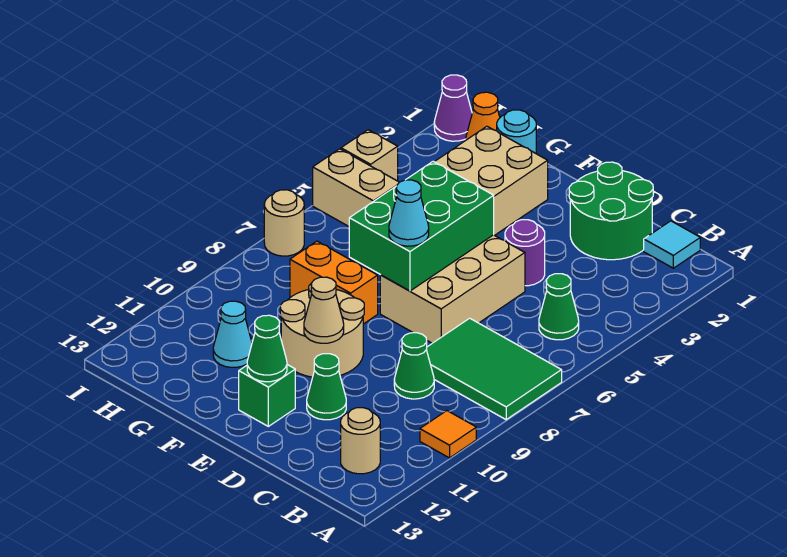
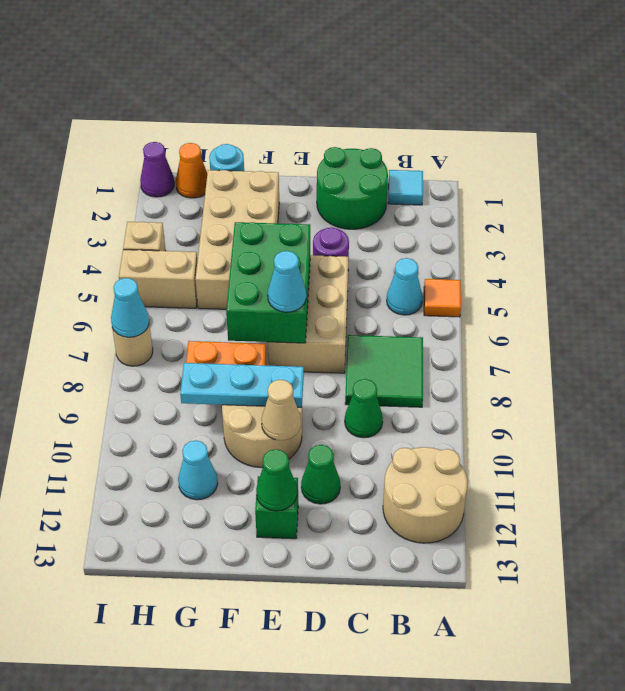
green tile A7:C8 level 1 -> green tile B7:C8 level 1
orange tile A10 level 1 -> orange tile A5 level 1
green cone B5 level 1 -> cyan cone B5 level 1
tan round brick B12 level 1 -> tan round brick A11:B12 level 1
none -> cyan plate E9:G9 level 2
none -> cyan cone I7 level 2

